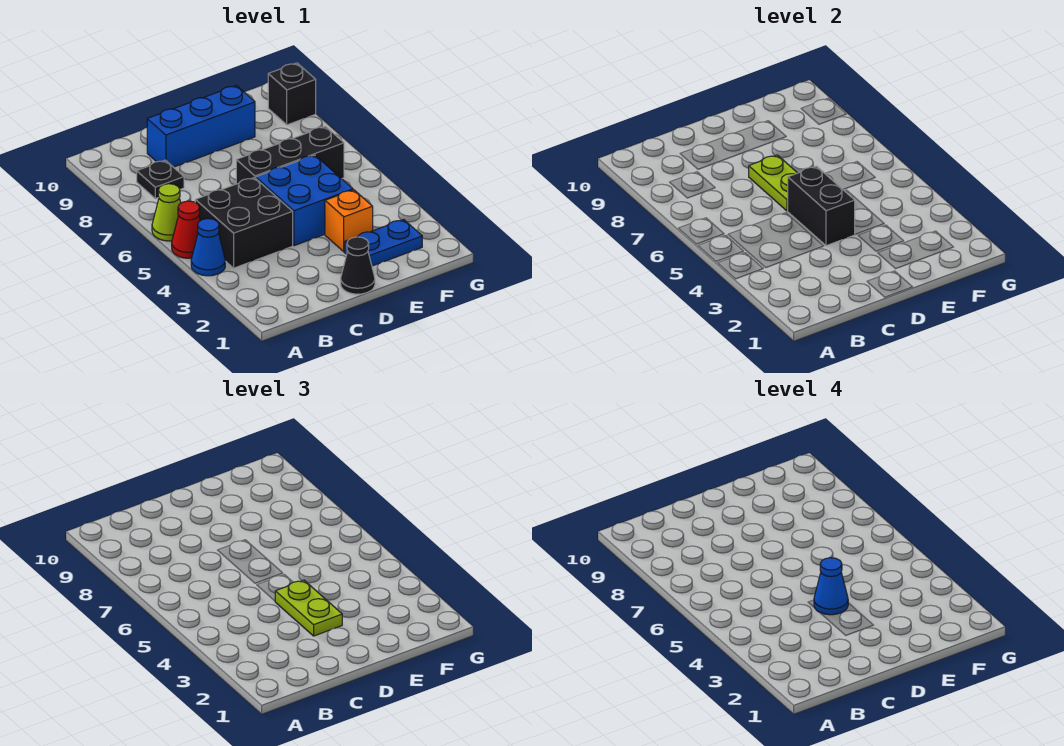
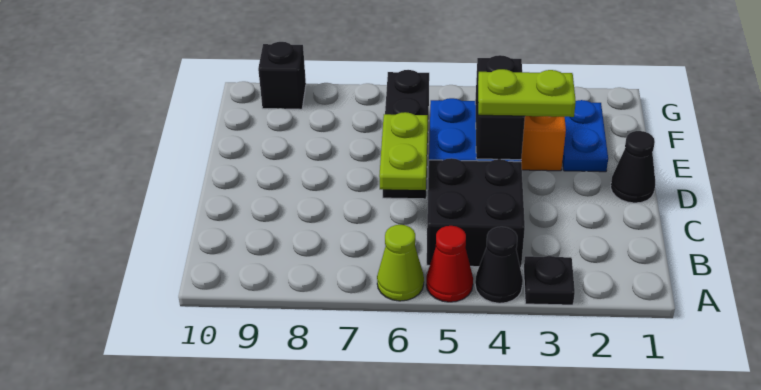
blue cone A4 level 1 -> black cone A4 level 1
black plate B8 level 1 -> black plate A3 level 1
blue brick C9:E9 level 1 -> none
black brick D4:D5 level 2 -> black brick D4:E4 level 2
blue cone D4 level 4 -> none
lime plate D6:D7 level 2 -> lime plate C6:D6 level 2

